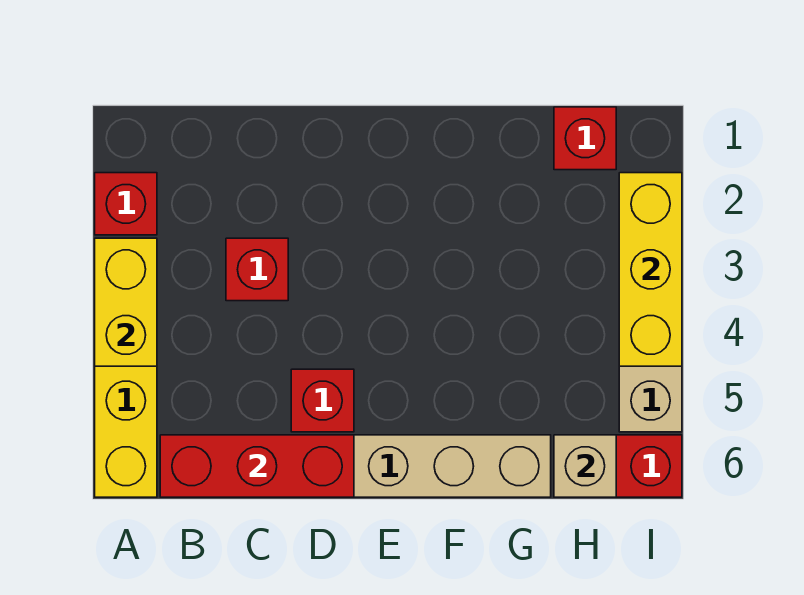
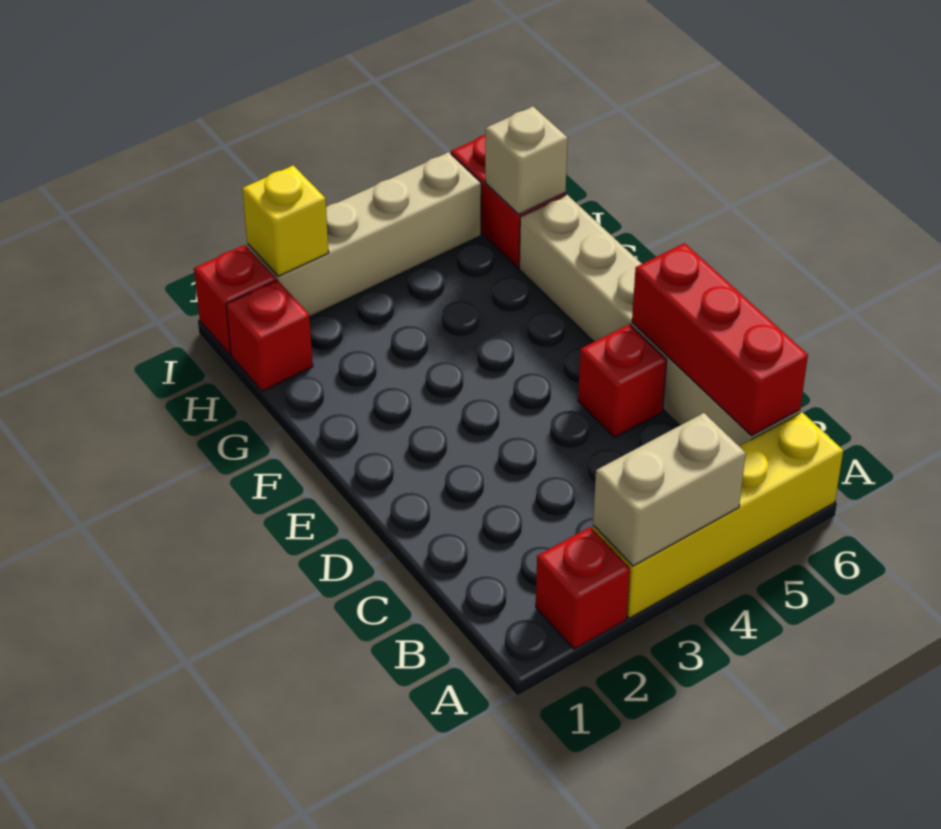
yellow brick A3:A4 level 2 -> tan brick A3:A4 level 2
red brick C3 level 1 -> red brick I1 level 1
yellow brick I2:I4 level 2 -> yellow brick I2 level 2

